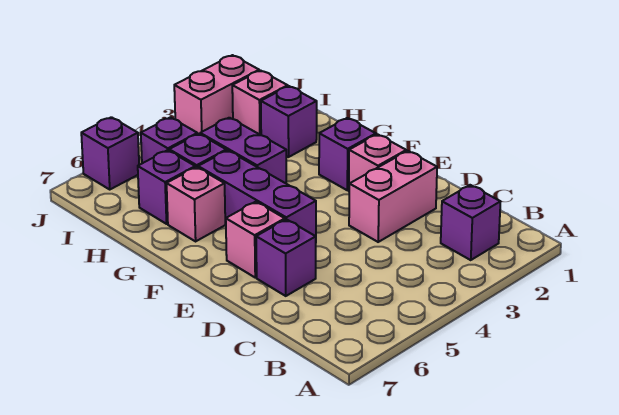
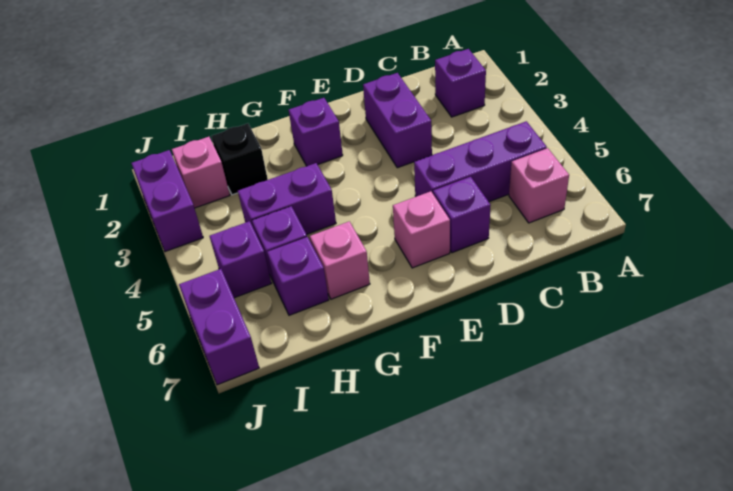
pink brick D2:D3 level 1 -> purple brick D2:D3 level 1
pink brick E2 level 1 -> pink brick B6 level 1
purple brick E5:G5 level 1 -> purple brick B5:D5 level 1
purple brick H2 level 1 -> black brick H2 level 1
pink brick J2:J3 level 1 -> purple brick J2:J3 level 1
purple brick J6 level 1 -> purple brick J6:J7 level 1

